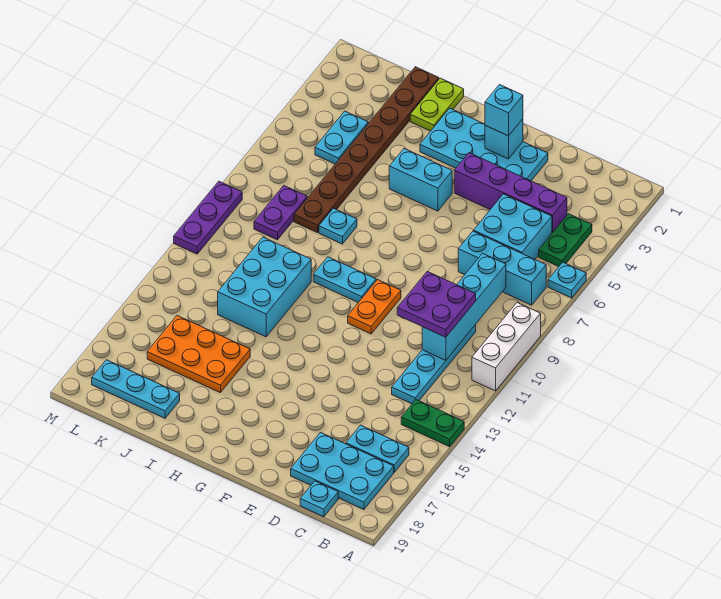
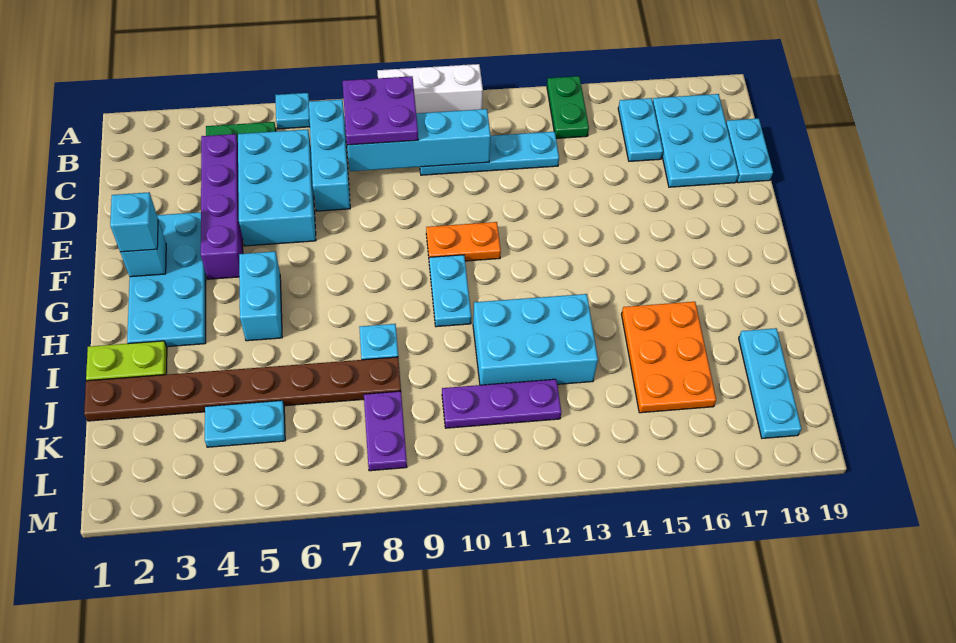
cyan brick C5:D6 level 1 -> cyan brick C5:E6 level 1
purple plate C10:D11 level 3 -> purple plate B8:C9 level 3
cyan plate C19 level 1 -> cyan plate C19:D19 level 1
purple plate K8:K9 level 1 -> purple plate K8:L8 level 1
purple plate M9:M11 level 1 -> purple plate K10:K12 level 1

